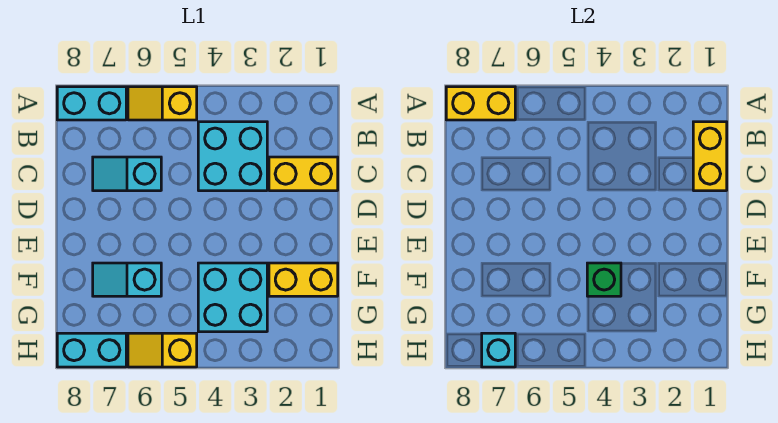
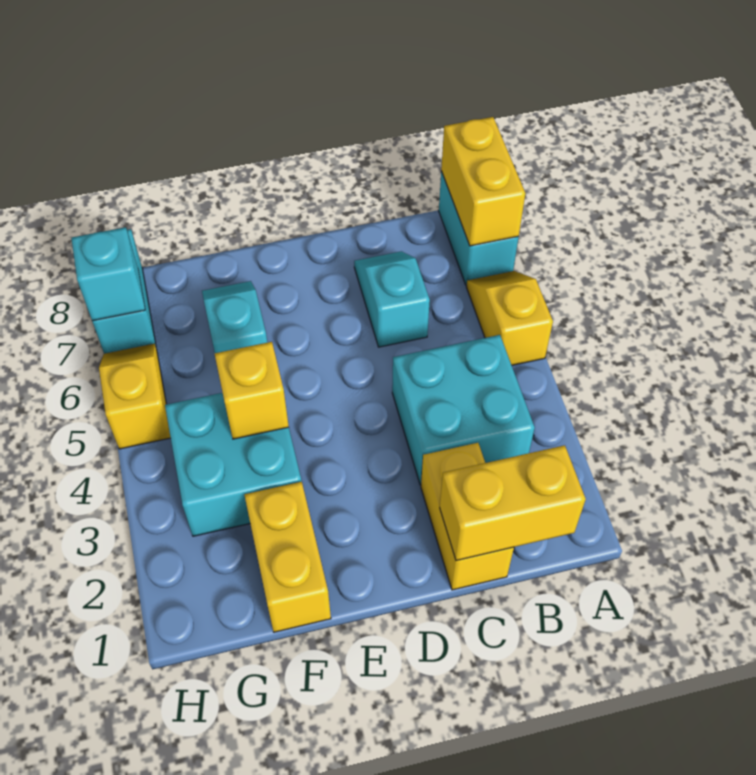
green brick F4 level 2 -> yellow brick F4 level 2

